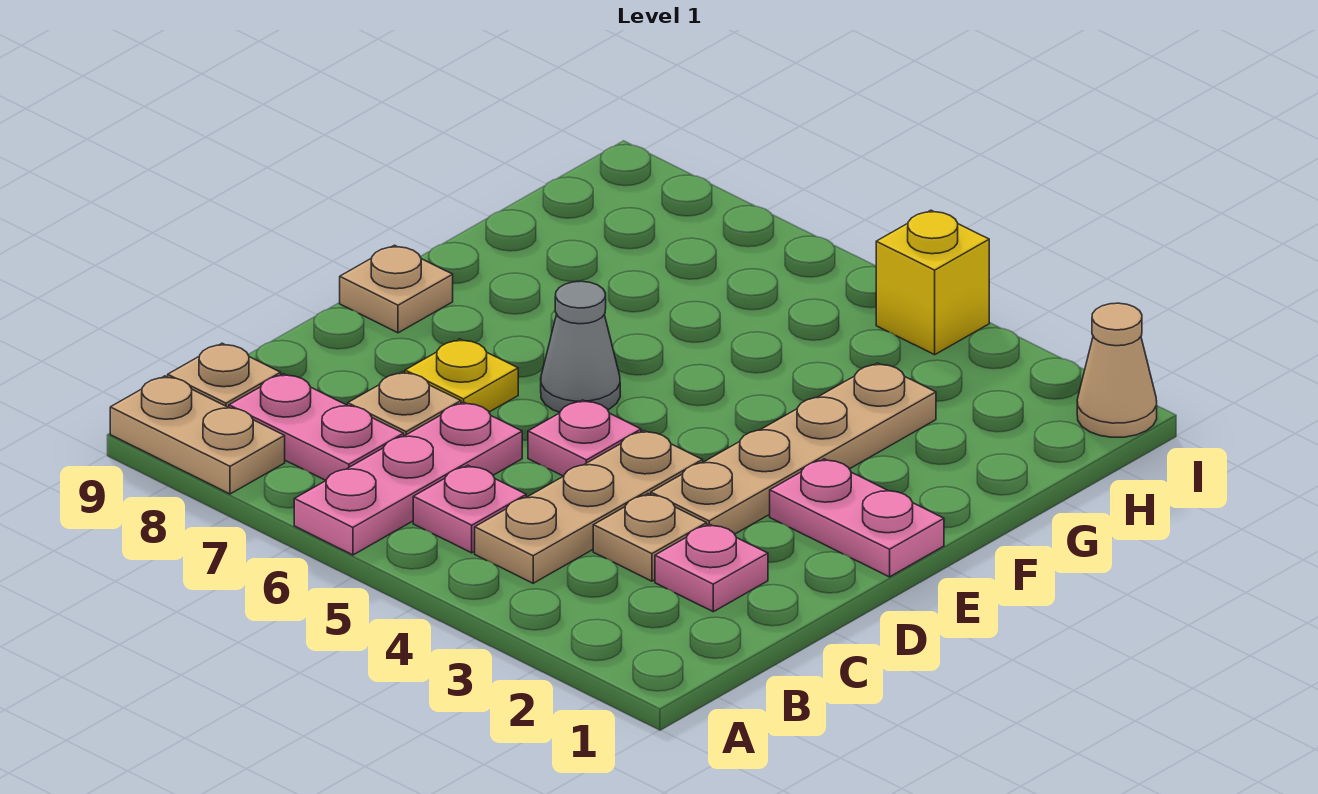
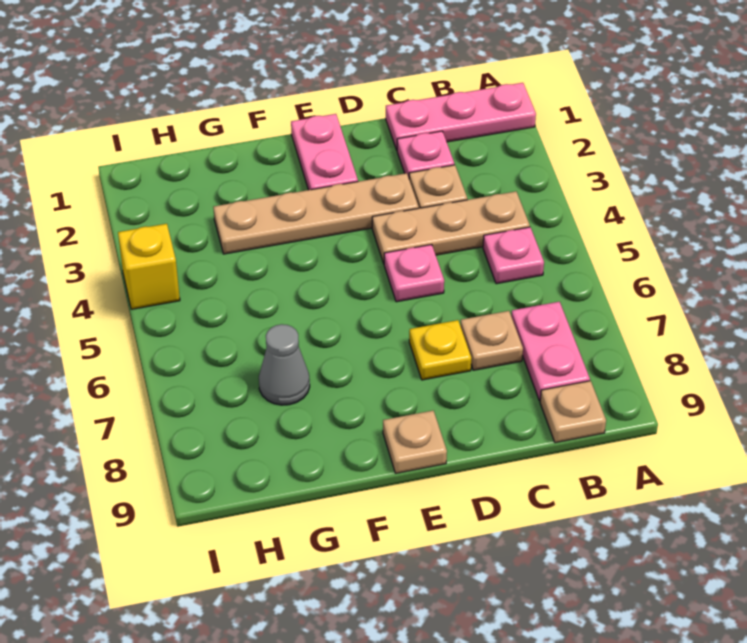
pink plate A6:C6 level 1 -> pink plate A1:C1 level 1
tan plate A8:A9 level 1 -> none
grey cone E6 level 1 -> grey cone G7 level 1
tan cone I1 level 1 -> none

